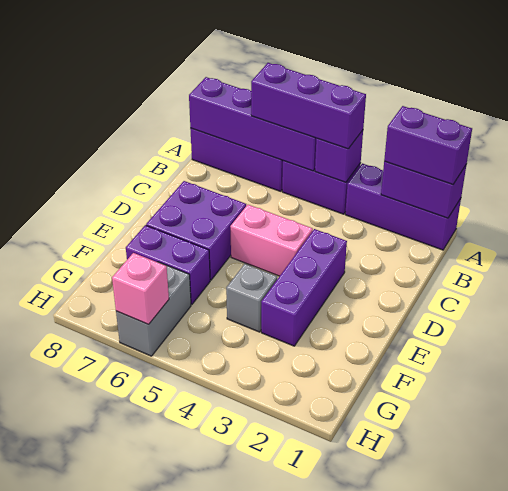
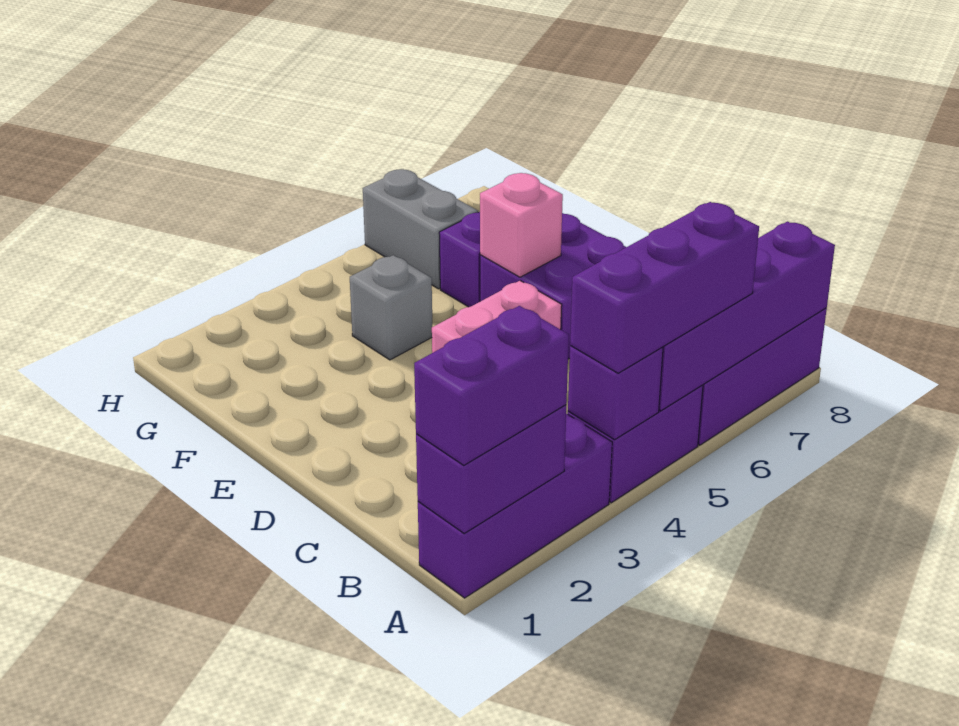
purple brick D3:F3 level 1 -> none
pink brick H6 level 2 -> pink brick E6 level 2

